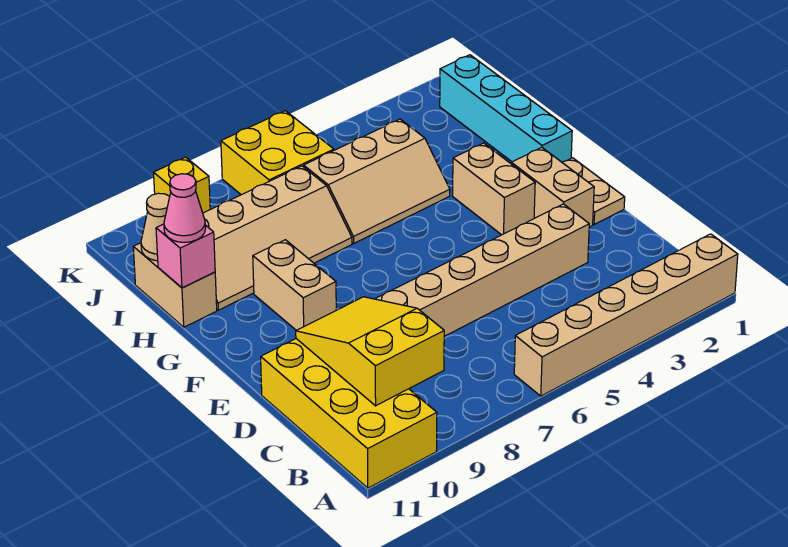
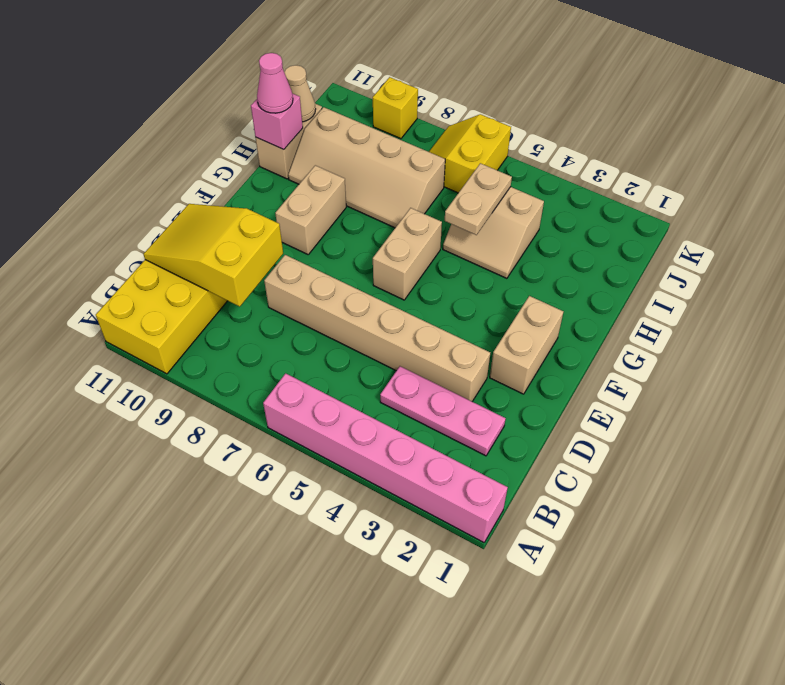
tan brick A1:A6 level 1 -> pink brick A1:A6 level 1
yellow slope B9:D10 level 2 top B -> yellow slope C9:D11 level 2 top 9
none -> pink plate C2:C4 level 1
tan plate E1:F1 level 1 -> tan plate H5:I5 level 2
tan brick F3:G3 level 1 -> tan brick F6:G6 level 1
cyan brick G1:J1 level 1 -> none
tan slope H4:I6 level 1 top I -> tan slope H4:I5 level 1 top I
yellow brick J6:K7 level 1 -> yellow slope J6:K7 level 1 top 6

